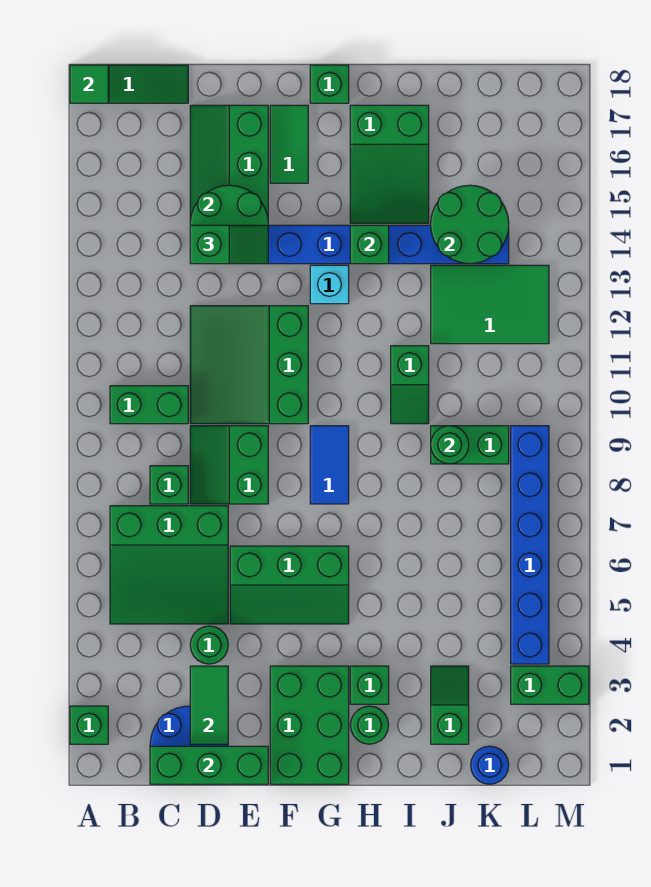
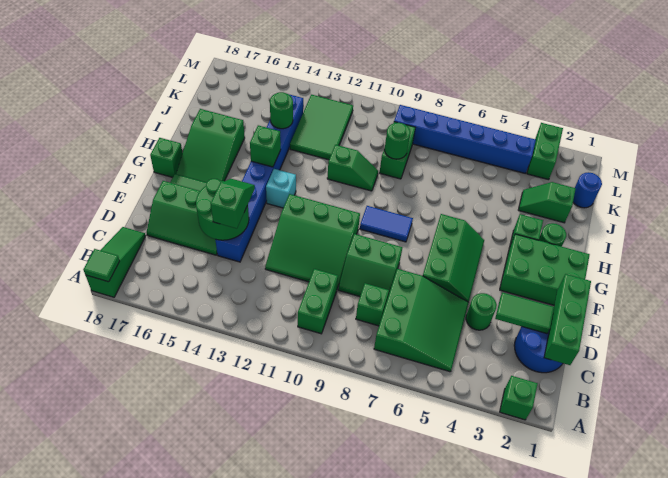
green slope H15:I17 level 1 top 17 -> green slope G16:I17 level 1 top I
green round brick J14:K15 level 2 -> green round brick J14 level 2

